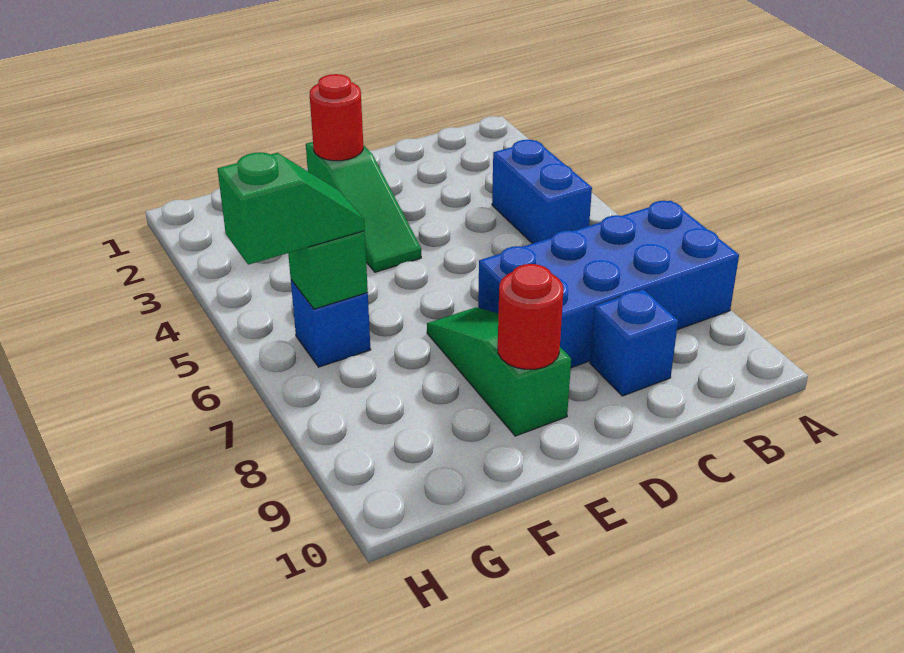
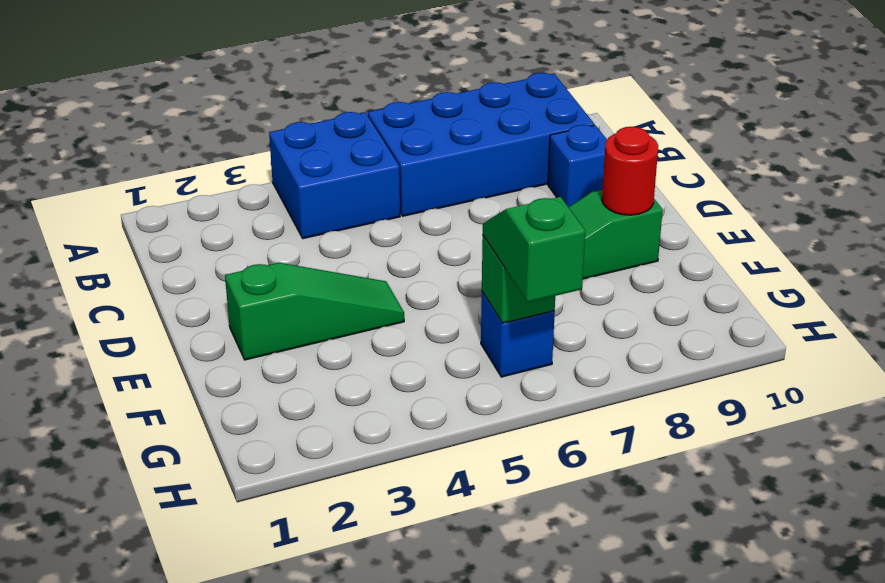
blue brick A7:D8 level 1 -> blue brick A6:B9 level 1
blue brick B4:B5 level 1 -> blue brick A4:B5 level 1
red round brick E2 level 2 -> none

